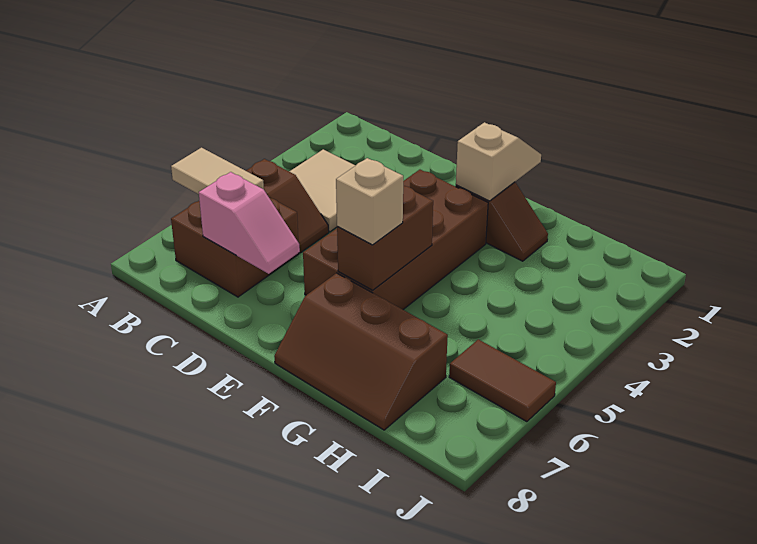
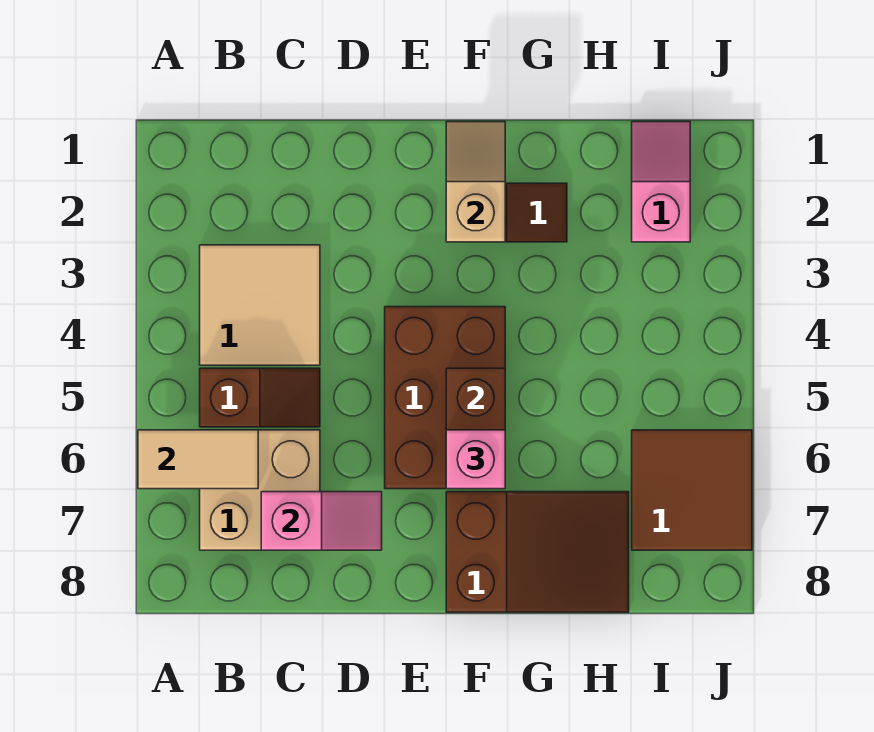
brown brick B6:C7 level 1 -> tan brick B6:C7 level 1
brown brick E3:F6 level 1 -> brown brick E4:F6 level 1
tan brick F6 level 3 -> pink brick F6 level 3
brown slope F7:H8 level 1 top 7 -> brown slope F7:H8 level 1 top F
none -> pink slope I1:I2 level 1 top 2
brown tile I6:J6 level 1 -> brown tile I6:J7 level 1

